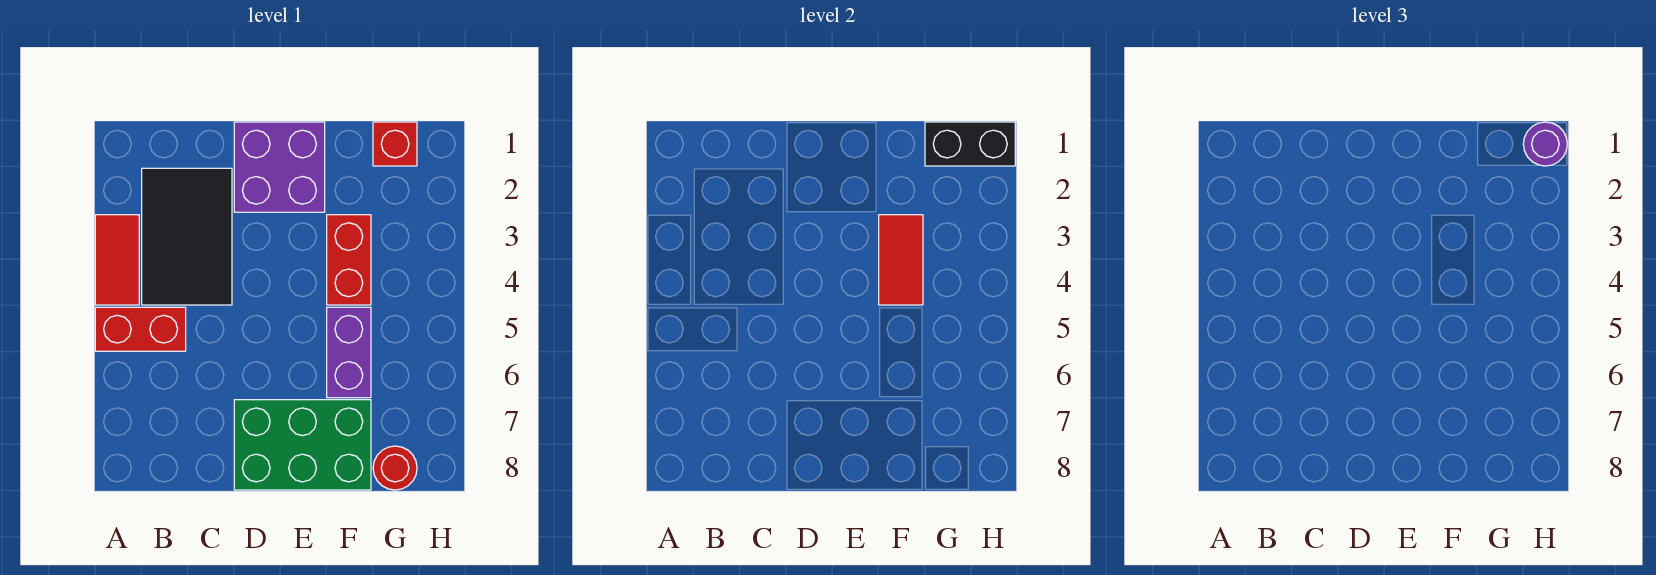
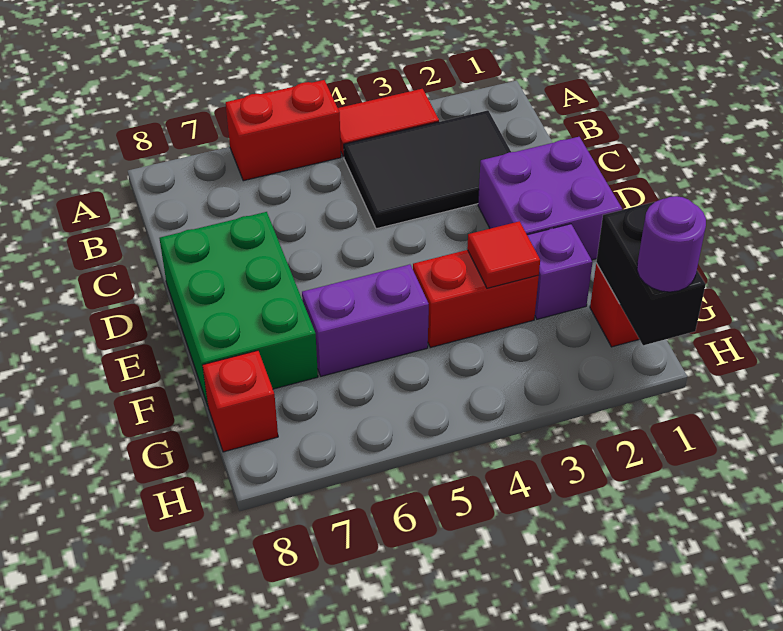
red brick A5:B5 level 1 -> red brick A5:A6 level 1
none -> purple brick F2 level 1
red tile F3:F4 level 2 -> red tile F3 level 2
red round brick G8 level 1 -> red brick G8 level 1

